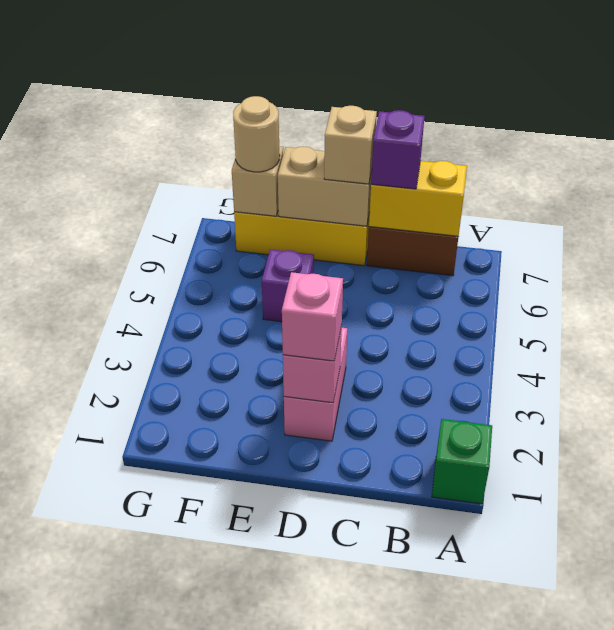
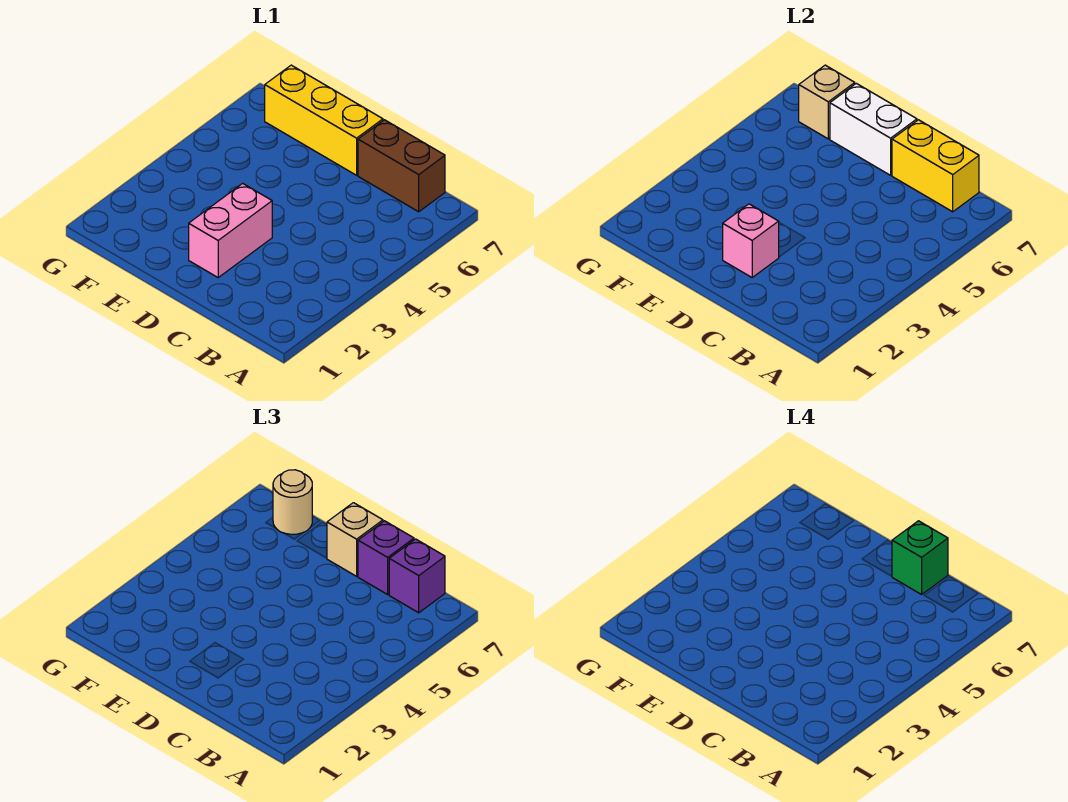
green brick A1 level 1 -> green brick C7 level 4
pink brick D2 level 3 -> none
tan brick D7:E7 level 2 -> white brick D7:E7 level 2
purple brick E5 level 1 -> purple brick B7 level 3

